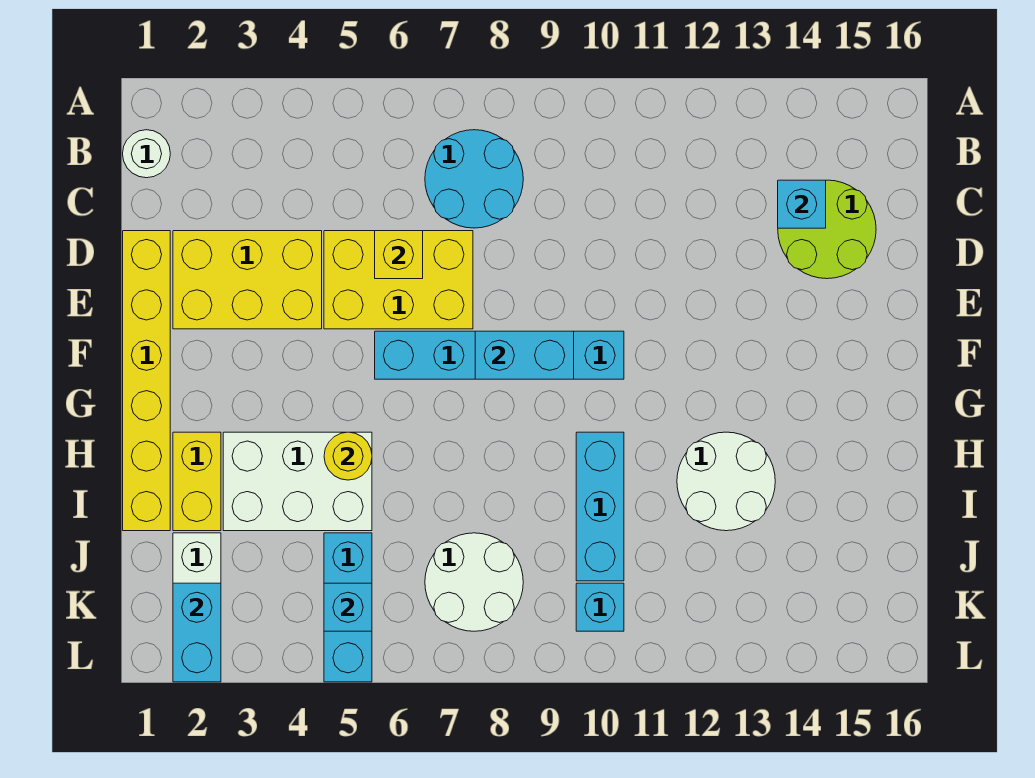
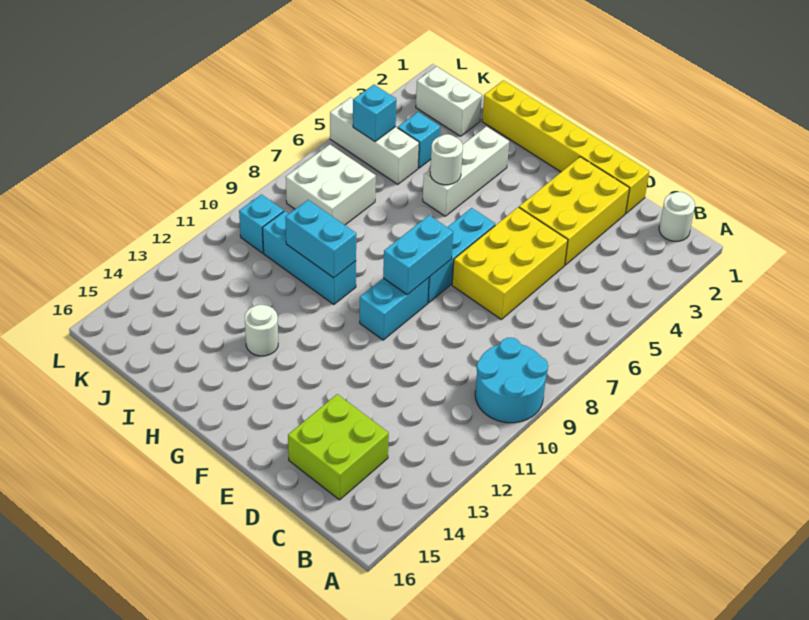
cyan round brick B7:C8 level 1 -> cyan round brick A9:B10 level 1
lime round brick C14:D15 level 1 -> lime brick C14:D15 level 1
cyan brick C14 level 2 -> cyan brick J4 level 1
yellow brick D6 level 2 -> none
yellow brick H2:I2 level 1 -> none
white brick H3:I5 level 1 -> white brick H3:H5 level 1
yellow round brick H5 level 2 -> white round brick H5 level 2
white round brick H12:I13 level 1 -> white round brick H13 level 1
cyan brick J5:L5 level 1 -> white brick J5:L5 level 1
white round brick J7:K8 level 1 -> white brick J7:K8 level 1
cyan brick K2:L2 level 2 -> cyan brick H10:I10 level 2

